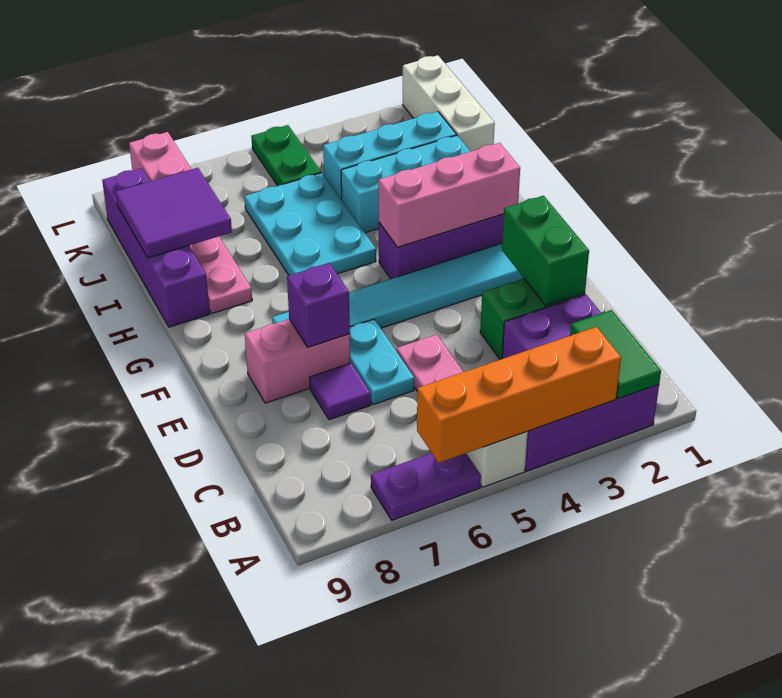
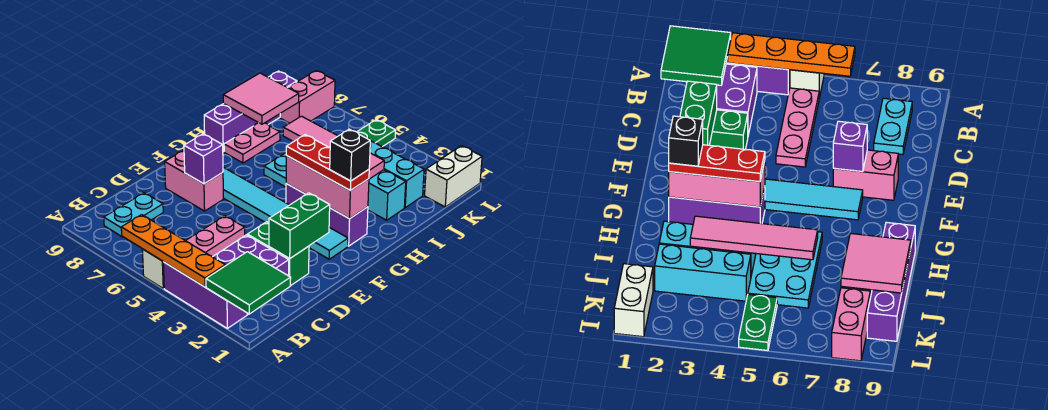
green tile A2:B2 level 2 -> green tile A1:B2 level 2
orange brick A3:A6 level 2 -> orange plate A3:A6 level 2
purple plate A6:A7 level 1 -> none
cyan plate D6:E6 level 1 -> cyan plate B8:C8 level 1
purple tile D7 level 1 -> none
none -> red plate G2:G4 level 3
none -> black brick G2 level 4
none -> pink tile I3:I6 level 2
purple tile I8:J9 level 2 -> pink tile I8:J9 level 2
white brick J1:L1 level 1 -> white brick K1:L1 level 1

